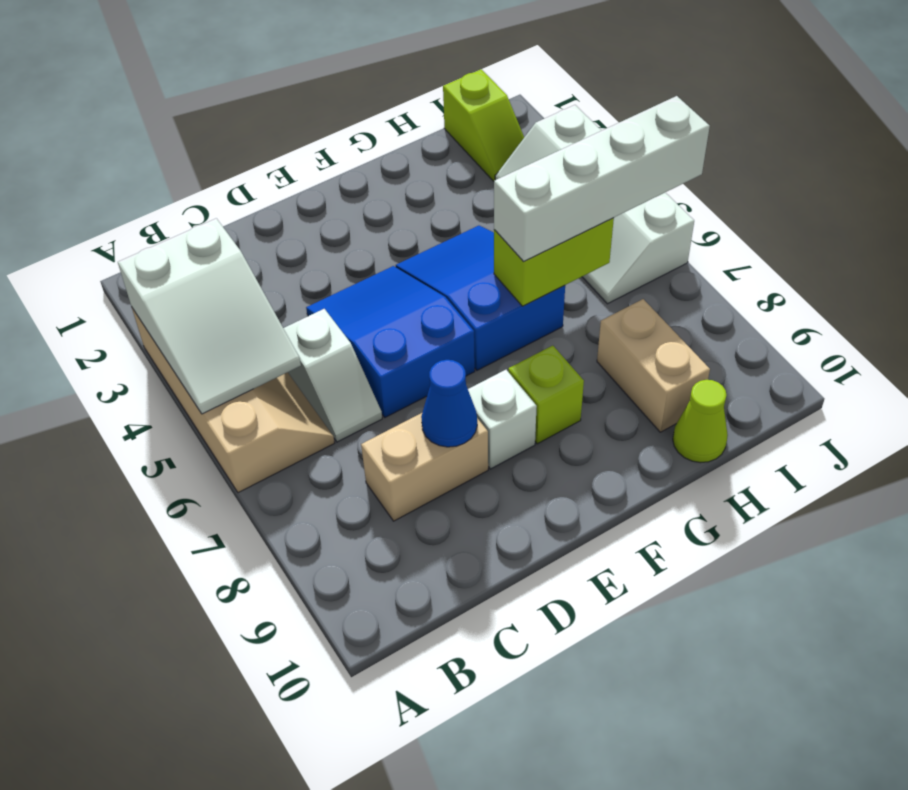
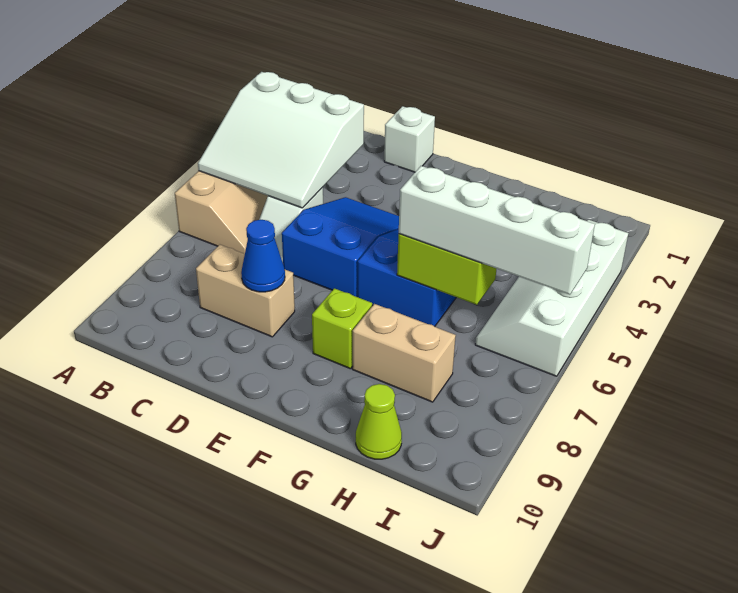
white slope A3:B5 level 2 top 3 -> white slope A3:C5 level 2 top 3
white brick E8 level 1 -> white brick D1 level 1
tan brick H8:H9 level 1 -> tan brick G8:H8 level 1
lime slope I1:I2 level 1 top 1 -> none

